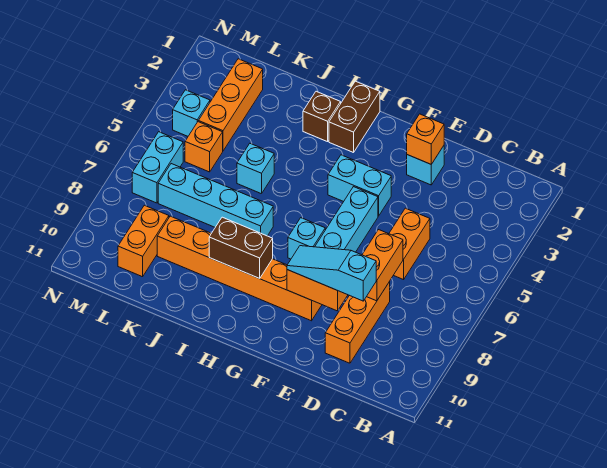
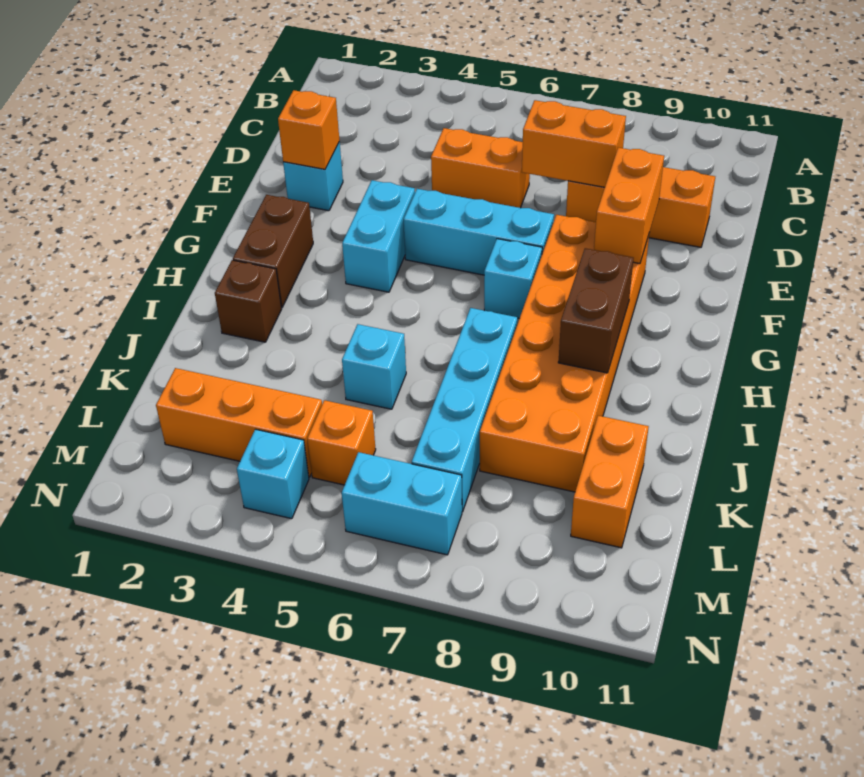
cyan slope D9:F9 level 3 top D -> none
orange brick F9:K9 level 1 -> orange brick F8:K9 level 1
brown brick H1:H2 level 1 -> brown brick G2:H2 level 1
orange brick L9:L10 level 1 -> orange brick K10:L10 level 1

